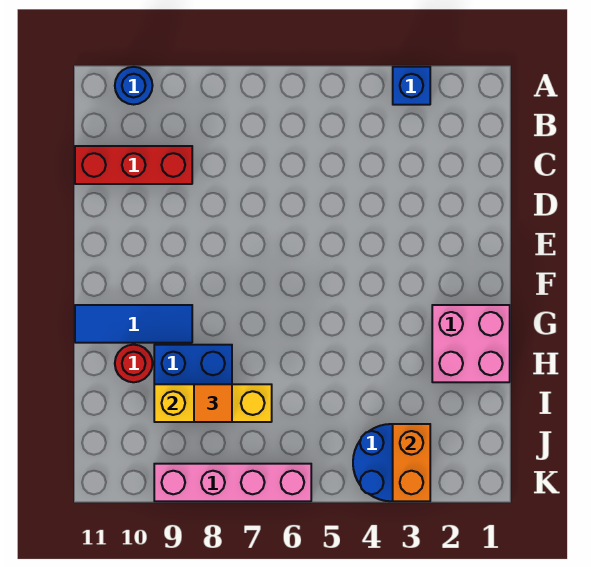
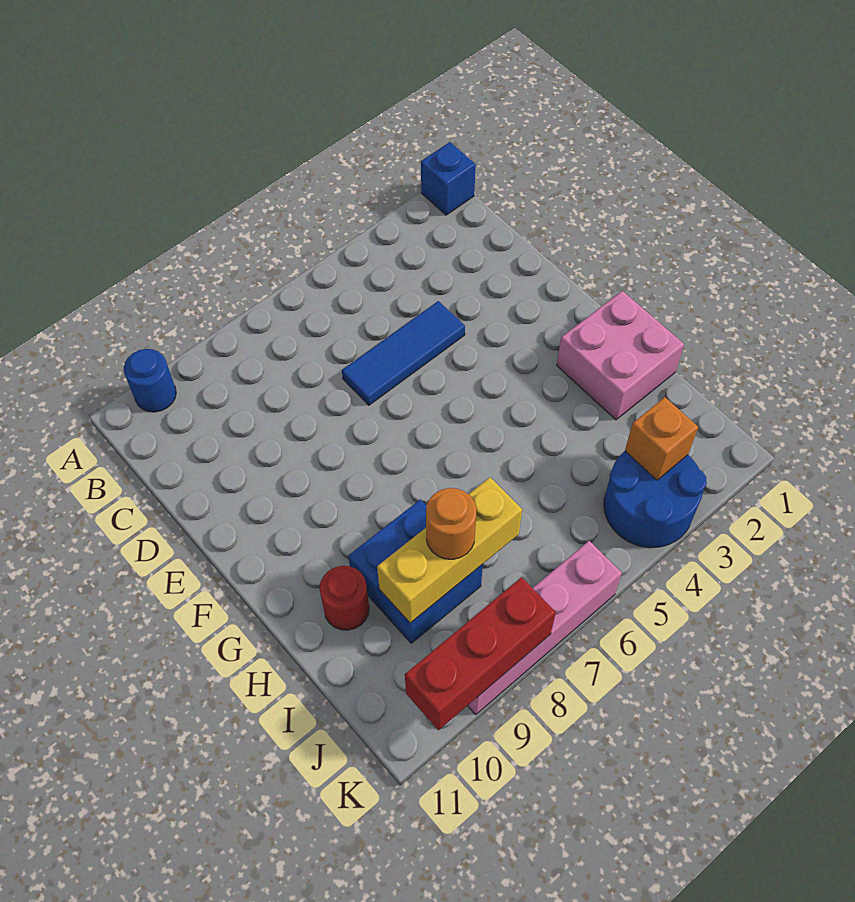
blue brick A3 level 1 -> blue brick A1 level 1
red brick C9:C11 level 1 -> red brick K8:K10 level 2
blue tile G9:G11 level 1 -> blue tile D4:D6 level 1
orange tile I8 level 3 -> orange round brick I8 level 3
orange brick J3:K3 level 2 -> orange brick J3 level 2

